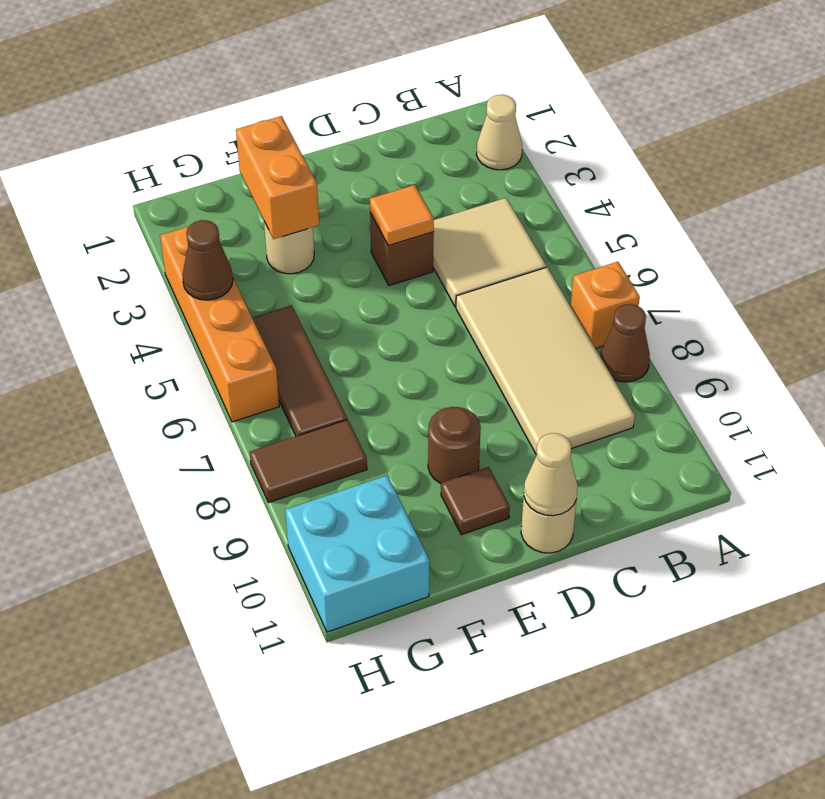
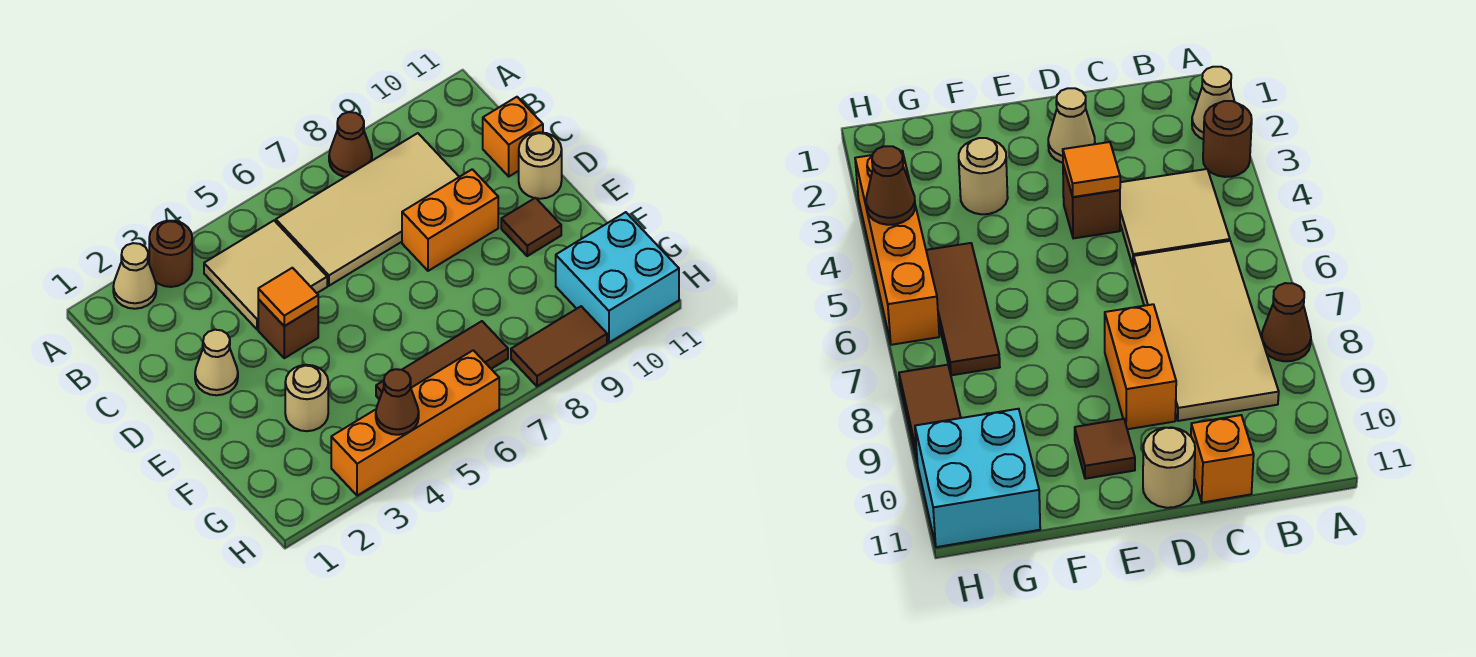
orange brick A7 level 1 -> orange brick C11 level 1
tan cone D11 level 2 -> tan cone D2 level 1
brown round brick E9 level 1 -> brown round brick A3 level 1
orange brick F2:F3 level 2 -> orange brick D8:D9 level 1
brown tile G8:H8 level 1 -> brown tile H8:H9 level 1

